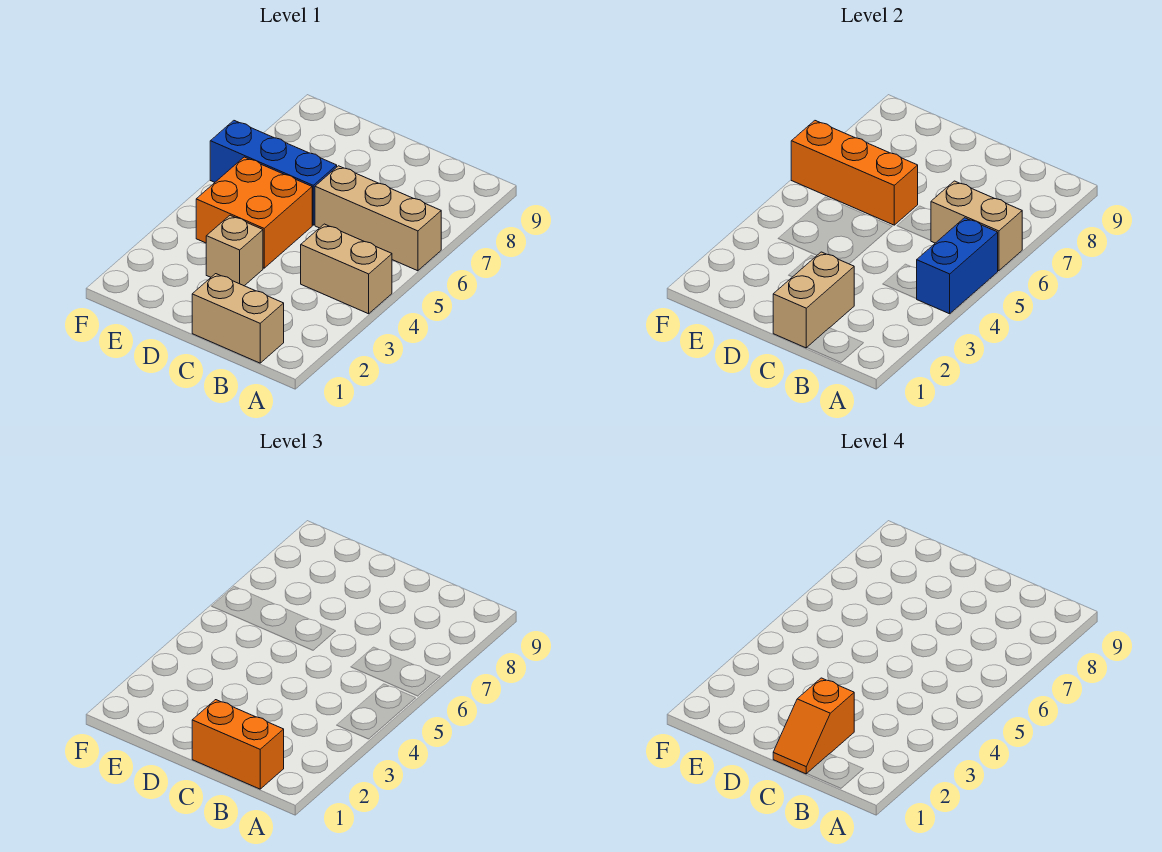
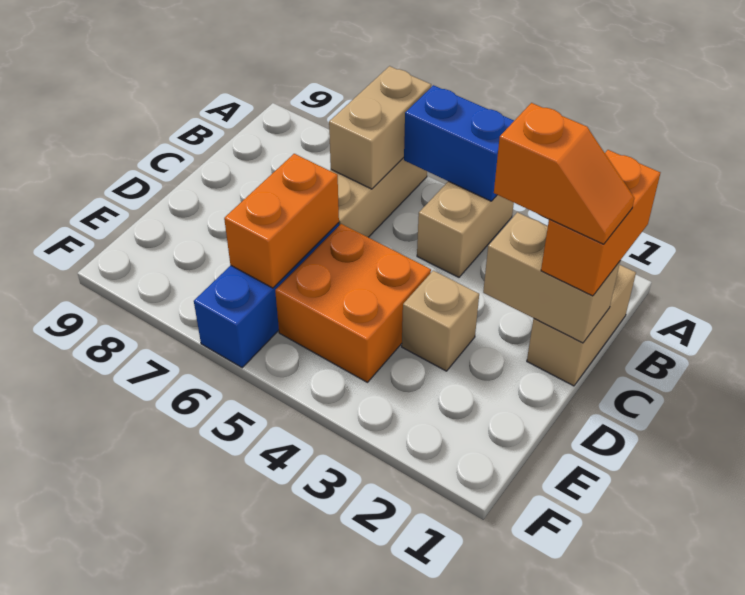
orange brick D6:F6 level 2 -> orange brick D6:E6 level 2

